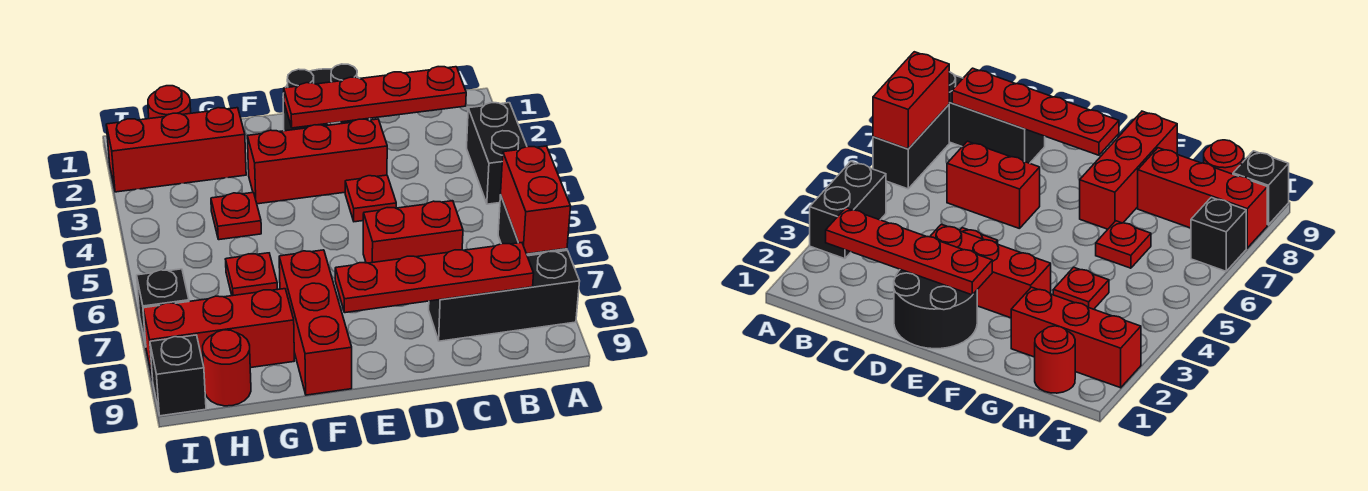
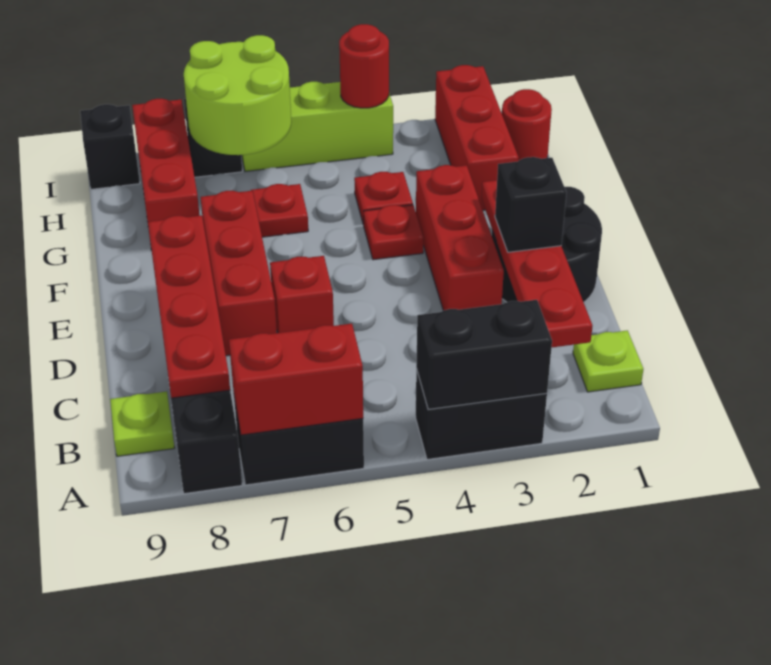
none -> black brick A3:A4 level 2
none -> lime plate B1 level 1
none -> lime plate B9 level 1
red brick C6:D6 level 1 -> red brick D6 level 1
none -> black brick D2 level 3
red plate D4 level 1 -> red plate F4 level 1
red brick F7:F9 level 1 -> red brick D7:F7 level 1
none -> lime round brick H6:I7 level 2
red round brick H9 level 1 -> red round brick I4 level 2
none -> lime brick I4:I6 level 1

